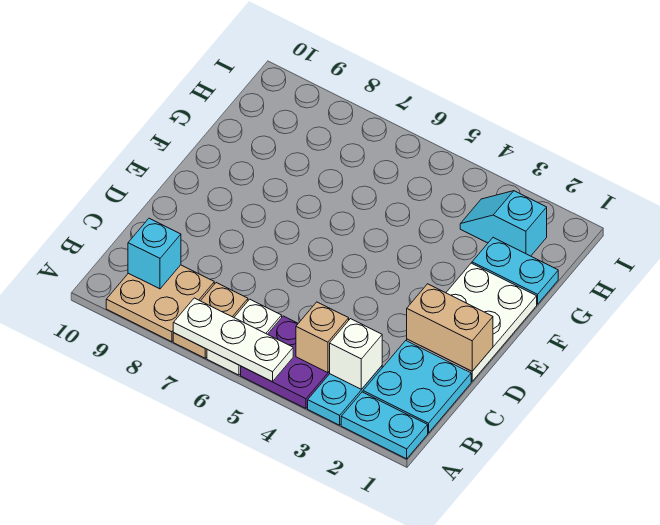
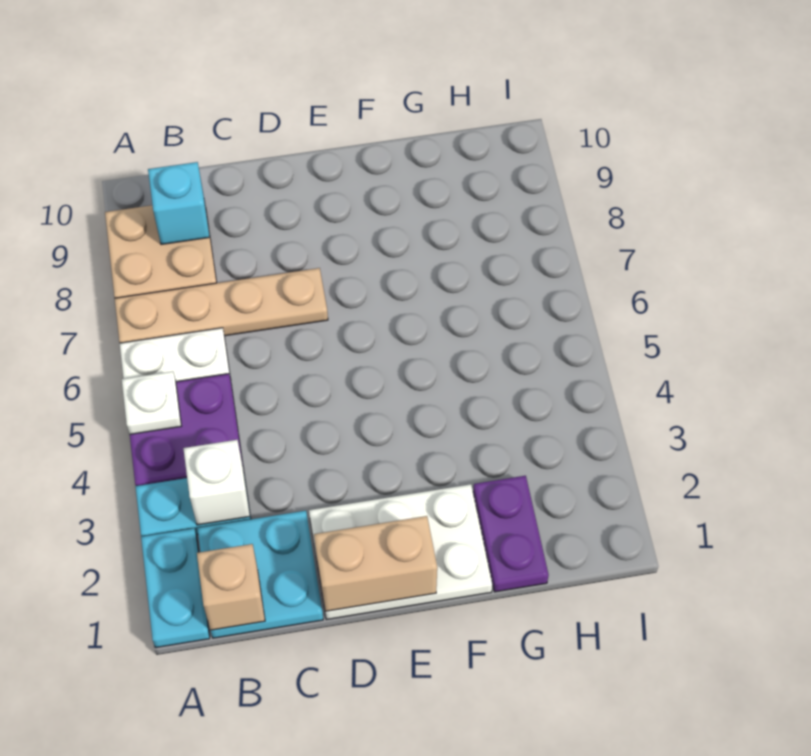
white plate A5:A7 level 2 -> white plate A5 level 2
tan plate A7:B7 level 1 -> tan plate A7:D7 level 1
tan brick B4 level 2 -> tan brick B1 level 2
tan brick D1:D2 level 2 -> tan brick D1:E1 level 2
cyan plate G1:G2 level 1 -> purple plate G1:G2 level 1
cyan slope H2:H3 level 1 top 2 -> none

